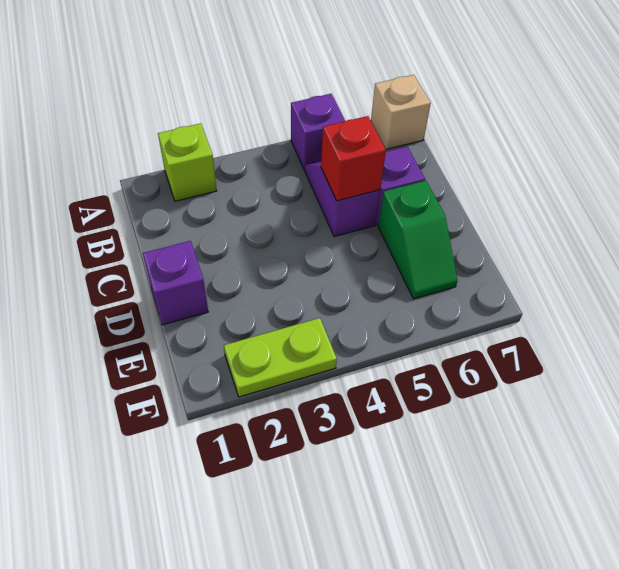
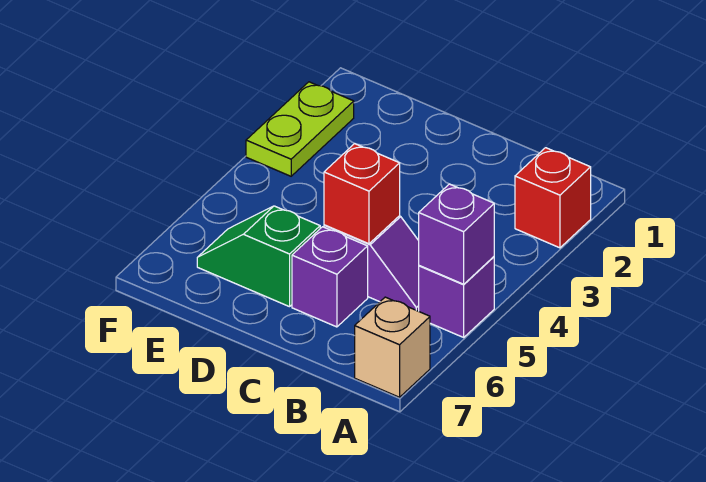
lime brick A2 level 1 -> red brick A2 level 1
purple brick D1 level 1 -> purple brick A5 level 2

